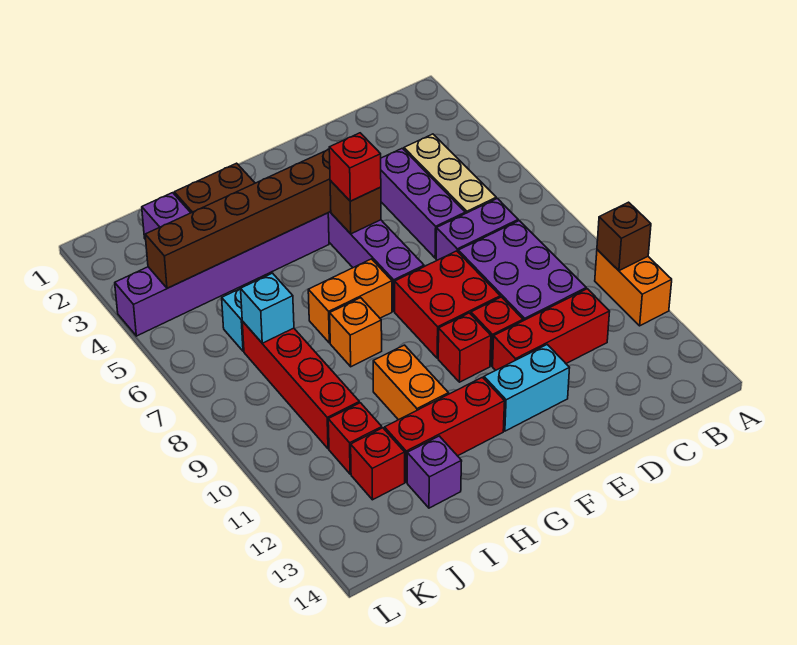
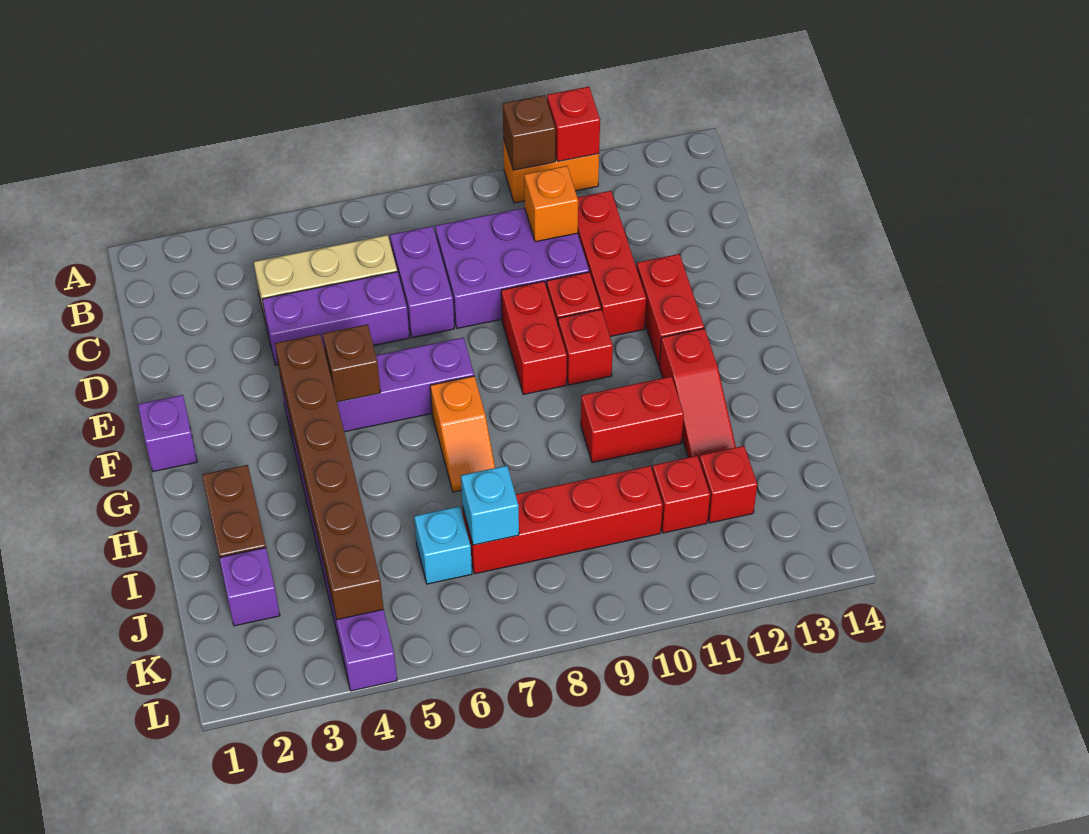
red brick E8:F9 level 1 -> red brick E9:F9 level 1
cyan brick E12:F12 level 1 -> red brick E12:F12 level 1
red brick F5 level 3 -> red brick A11 level 2
orange brick G7:H7 level 1 -> orange slope G7:H7 level 1 top G
red brick G12:I12 level 1 -> red slope G12:I12 level 1 top G
orange brick H8 level 1 -> orange brick C10 level 2
orange brick H10:H11 level 1 -> red brick H10:H11 level 1
purple brick I13 level 1 -> purple brick F1 level 1

